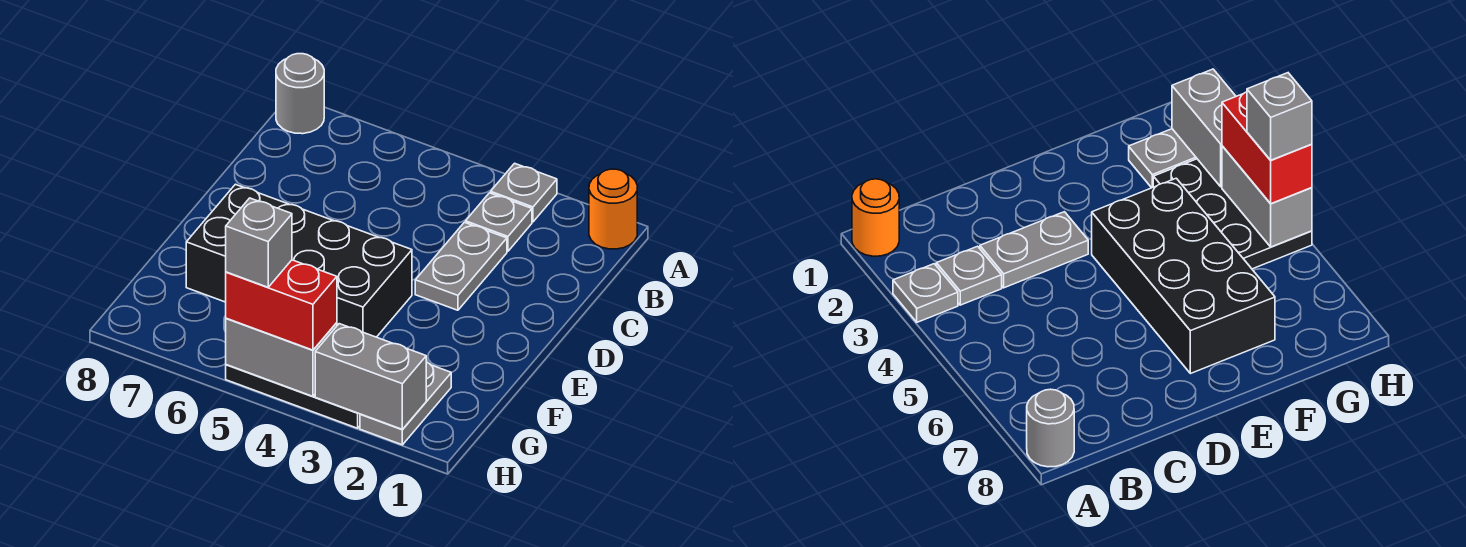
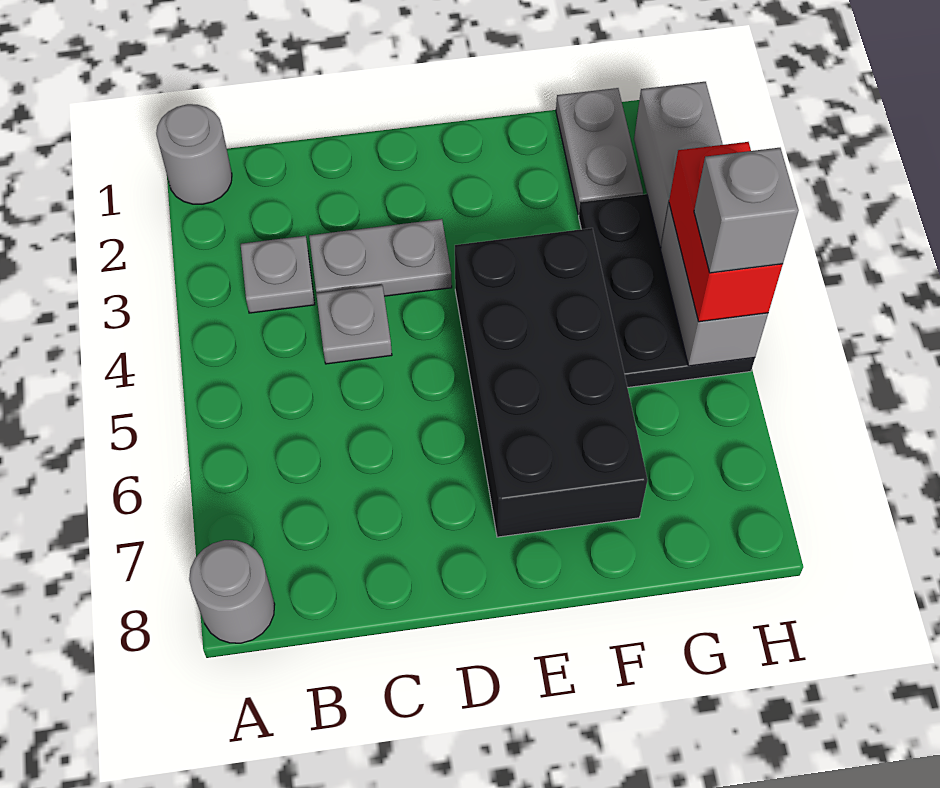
orange round brick A1 level 1 -> grey round brick A1 level 1
grey plate A3 level 1 -> grey plate C4 level 1
grey plate G2:H2 level 1 -> grey plate G1:G2 level 1

